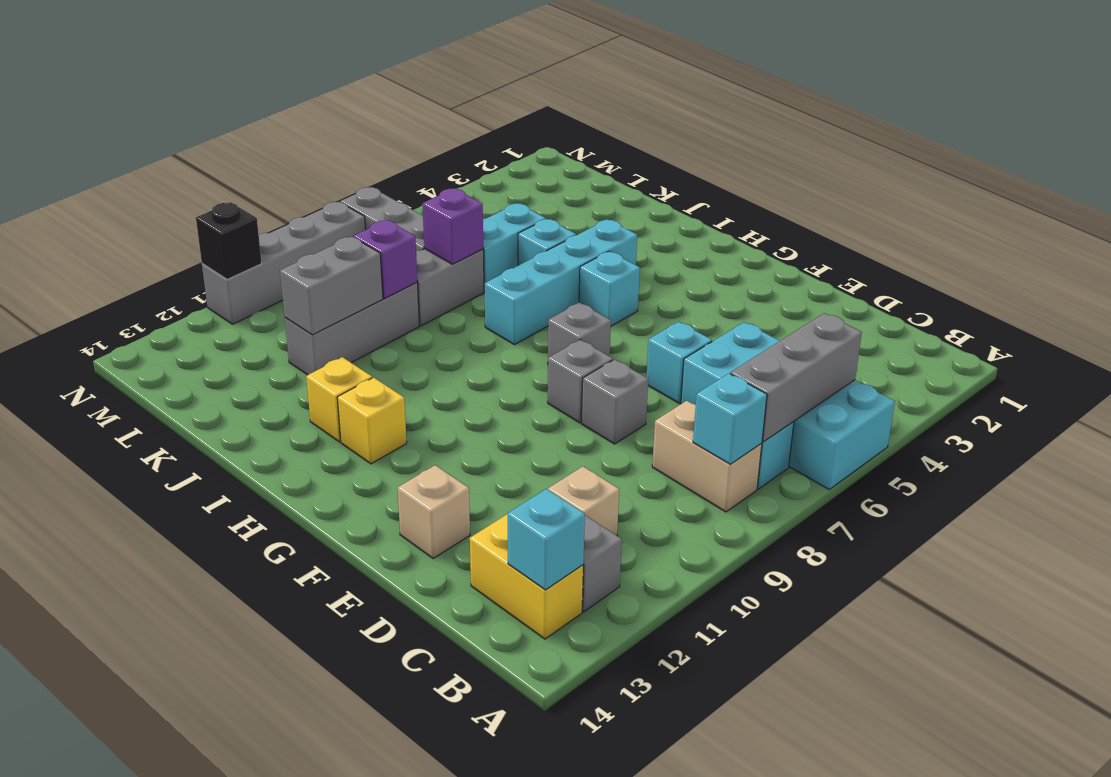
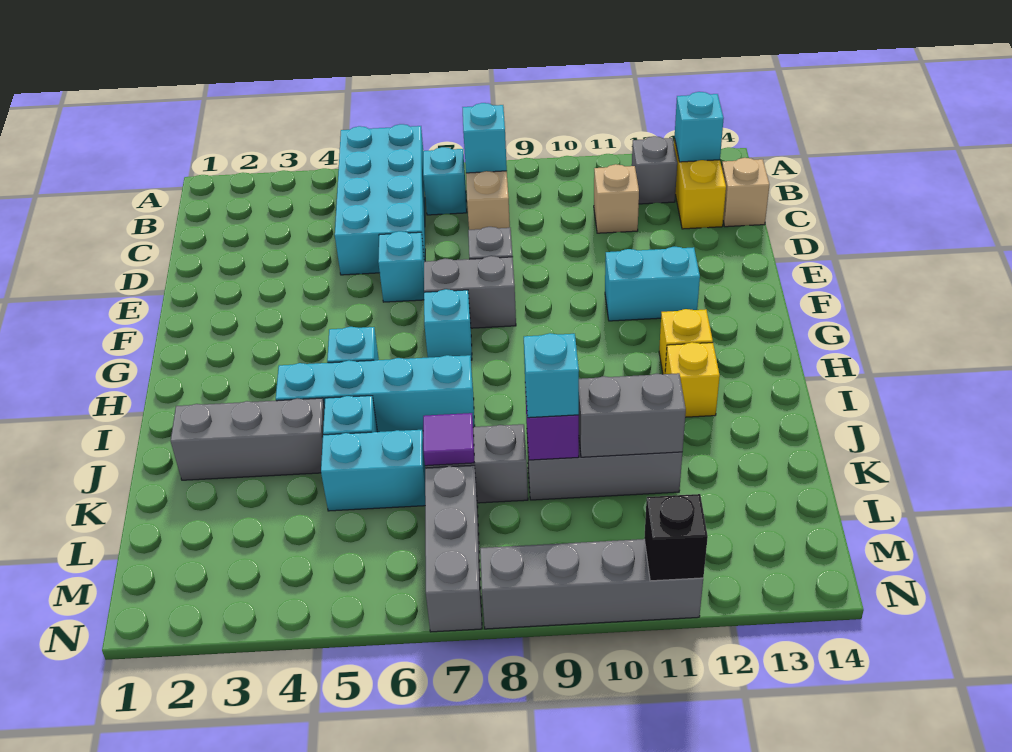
grey brick B5:B7 level 2 -> grey brick J2:J4 level 1
tan brick E13 level 1 -> tan brick C14 level 1
grey brick F8 level 1 -> grey brick F7:F8 level 1
none -> cyan brick F11:F12 level 1
grey brick G7 level 1 -> cyan brick G7 level 1
purple brick K7 level 2 -> purple tile K7 level 2
none -> cyan brick K9 level 3

